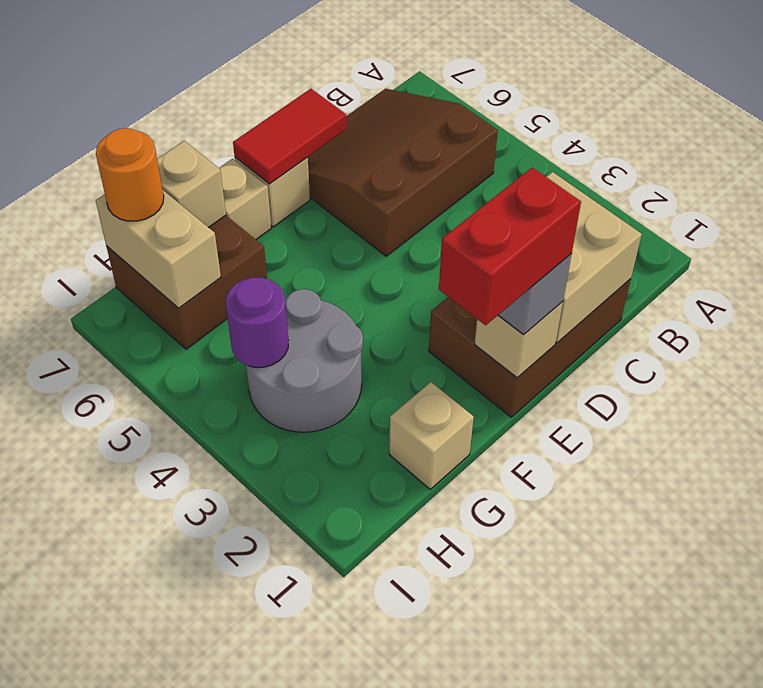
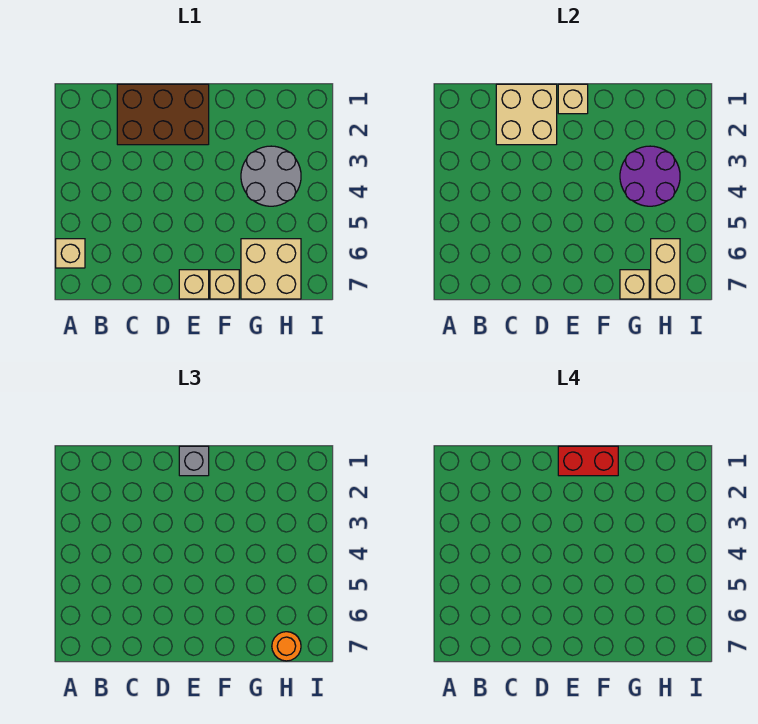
brown slope B5:D7 level 1 top 5 -> none
red tile D7:E7 level 2 -> none
tan brick G1 level 1 -> tan brick A6 level 1
brown brick G6:H7 level 1 -> tan brick G6:H7 level 1
purple round brick H4 level 2 -> purple round brick G3:H4 level 2

